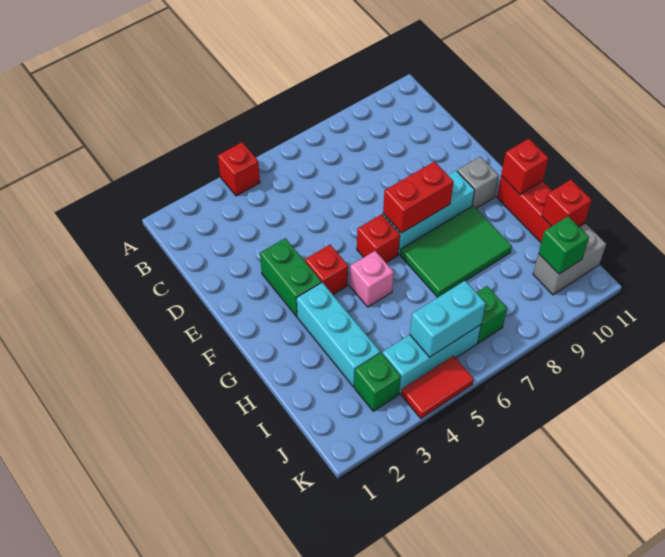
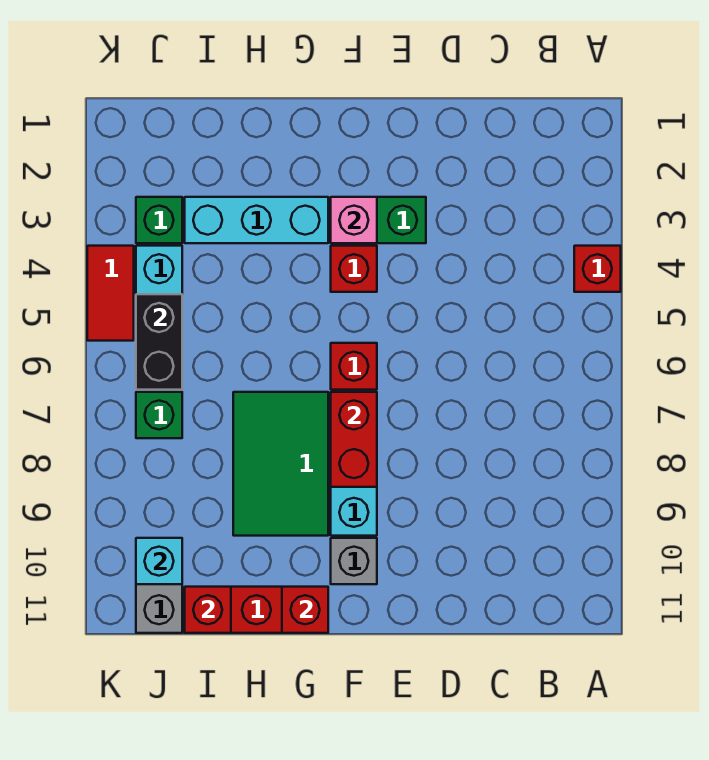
pink brick G5 level 1 -> pink brick F3 level 2
cyan brick J5:J6 level 2 -> black brick J5:J6 level 2
green brick J10 level 2 -> cyan brick J10 level 2

